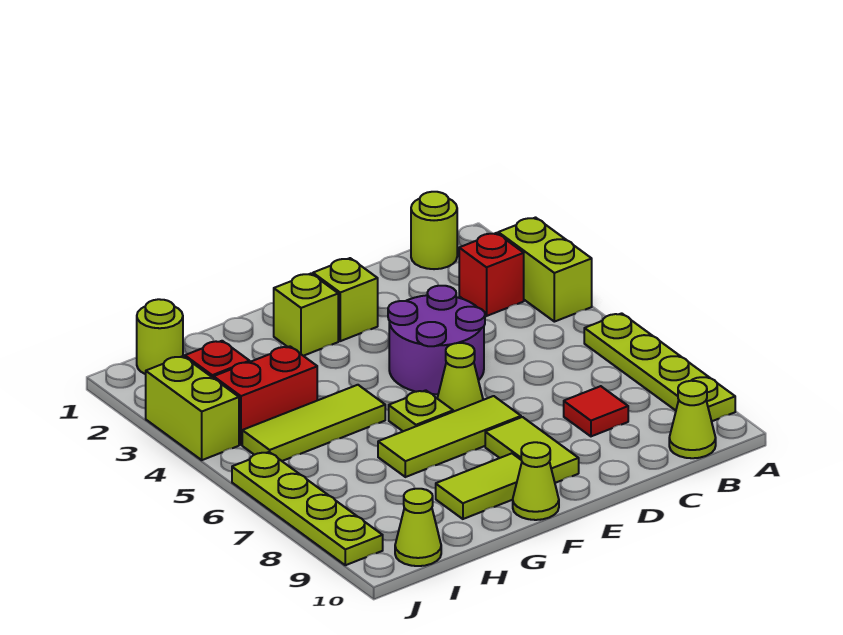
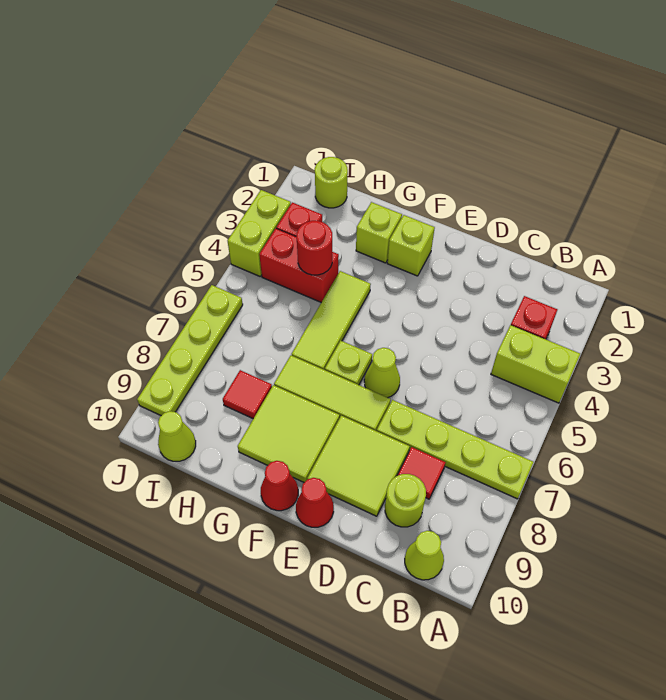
lime brick A3:A4 level 1 -> lime brick A4:B4 level 1
lime plate A6:A9 level 1 -> lime plate A7:D7 level 1
lime round brick B1 level 1 -> lime round brick C9 level 1
purple round brick D4:E5 level 1 -> none
lime brick E2 level 1 -> lime brick G2 level 1
lime tile E8:E9 level 1 -> lime tile D8:E9 level 1
none -> red cone E10 level 1
lime tile F9:G9 level 1 -> lime tile F8:G9 level 1
lime cone F10 level 1 -> red cone F10 level 1
lime tile G5:I5 level 1 -> lime tile G4:G6 level 1
none -> red round brick H4 level 2
none -> red tile H8 level 1

